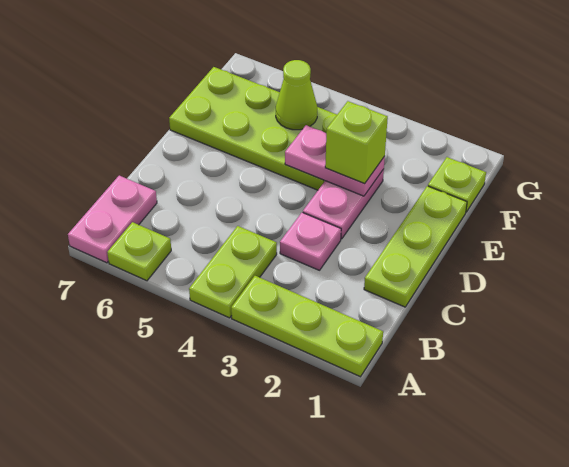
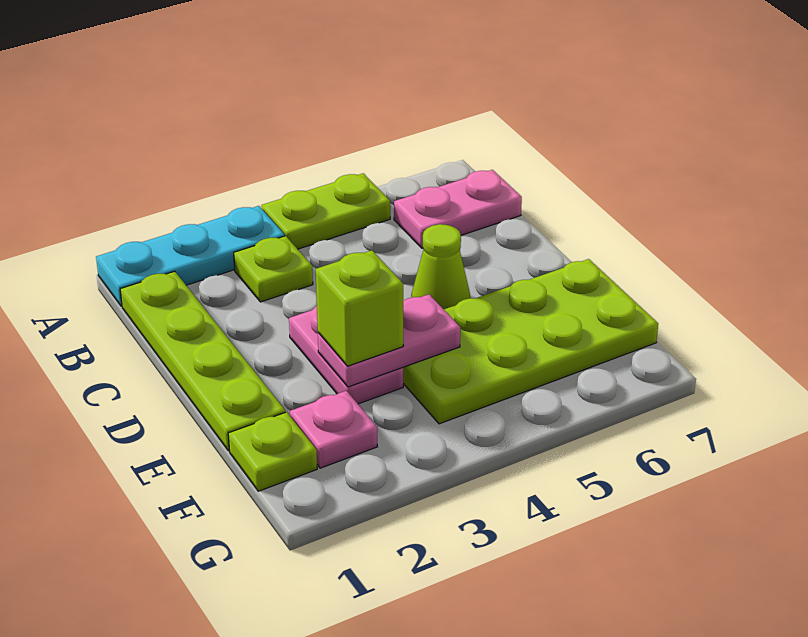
lime plate A1:A3 level 1 -> cyan plate A1:A3 level 1
lime plate A4:B4 level 1 -> lime plate A4:A5 level 1
lime plate A6 level 1 -> lime plate B3 level 1
pink plate A7:B7 level 1 -> pink plate B6:B7 level 1
lime plate C1:E1 level 1 -> lime plate B1:E1 level 1
pink plate C3 level 1 -> pink plate F2 level 1
lime cone F5 level 2 -> lime cone D5 level 1

